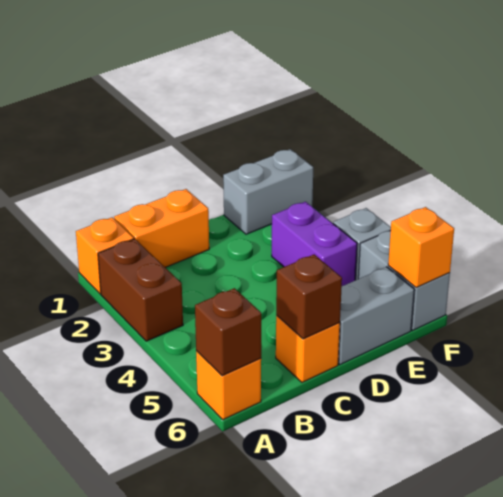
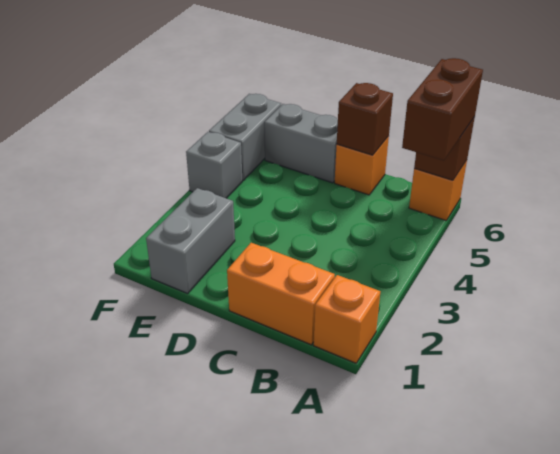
brown brick A2:A3 level 1 -> brown brick A5:A6 level 3
grey brick E1:F1 level 1 -> grey brick E1:E2 level 1
purple brick E3:E4 level 1 -> none
orange brick F6 level 2 -> none

